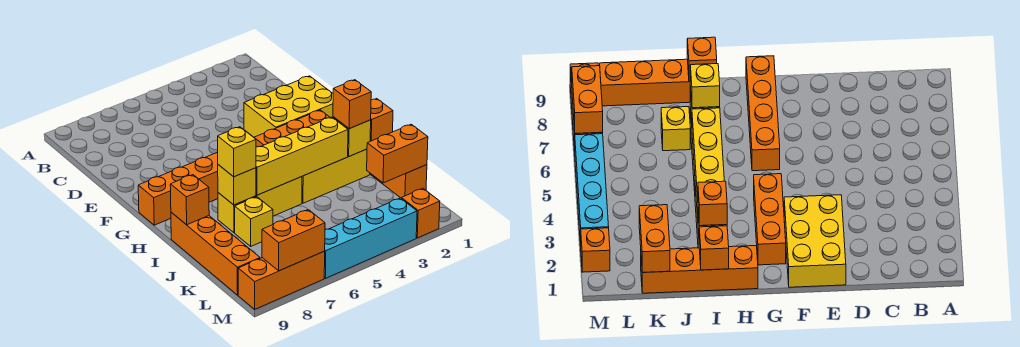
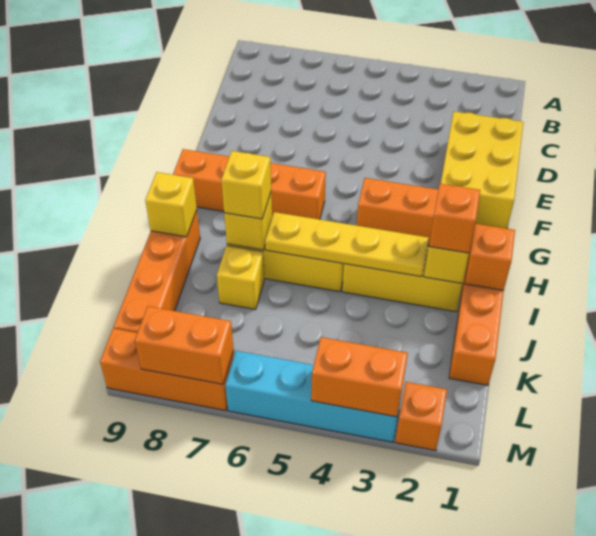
yellow brick E1:F3 level 1 -> yellow brick D1:F2 level 1
yellow brick I3:I6 level 2 -> yellow plate I3:I6 level 2
orange brick I9 level 2 -> yellow brick I9 level 2
orange brick K1:K2 level 2 -> orange brick M3:M4 level 2

